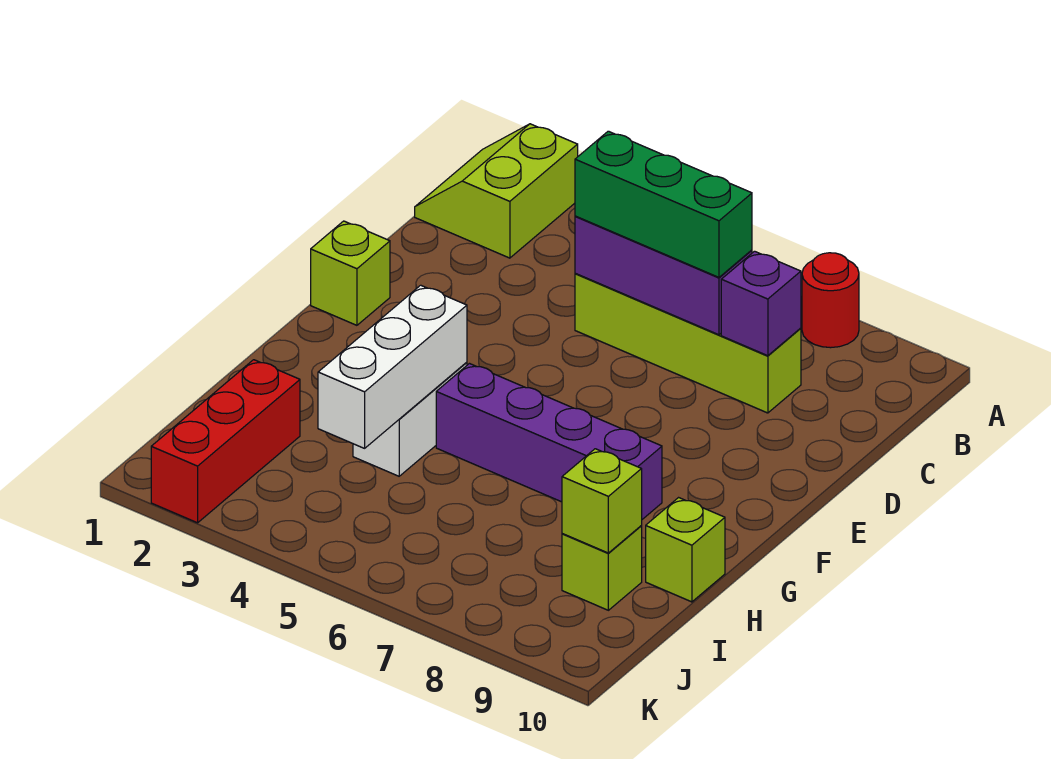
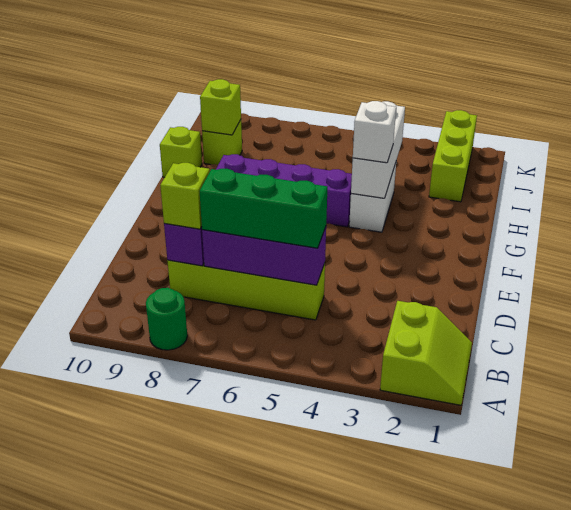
red round brick A8 level 1 -> green round brick A8 level 1
lime brick E1 level 1 -> lime brick C8 level 3
none -> white brick G4 level 3
red brick I2:K2 level 1 -> lime brick I2:K2 level 1

